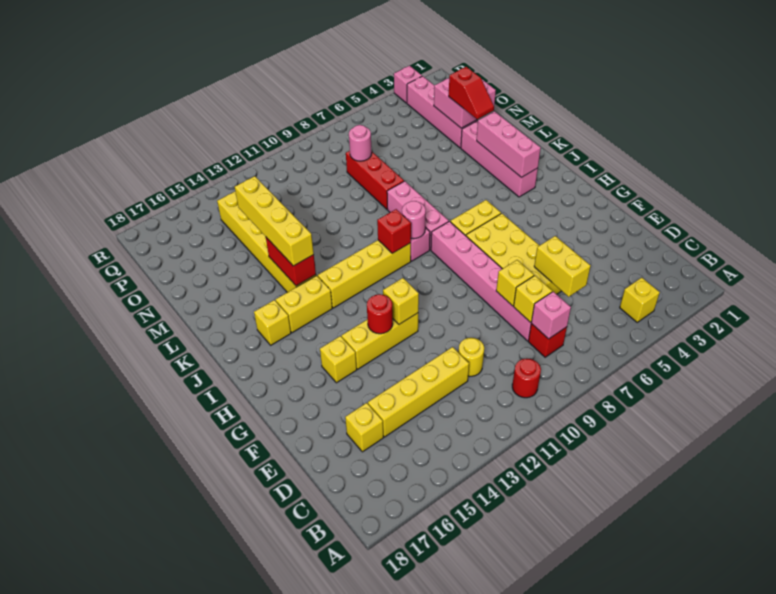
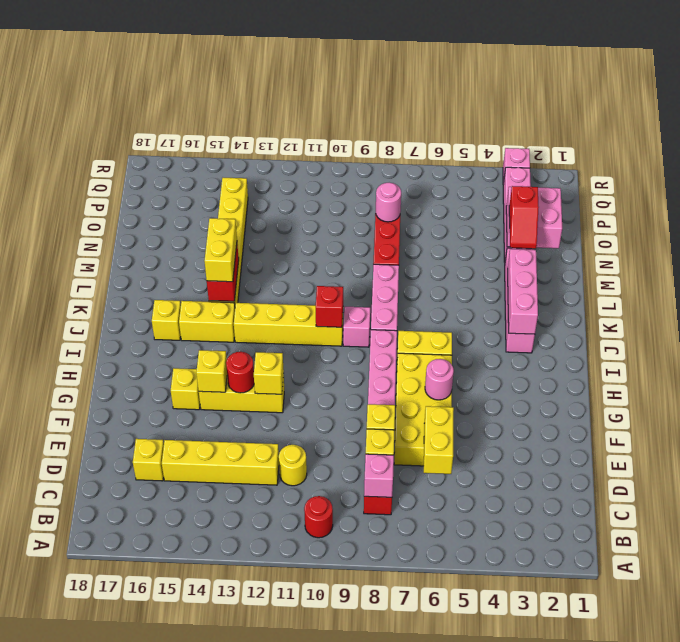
yellow brick B4 level 1 -> yellow brick G14 level 2
pink round brick J9 level 2 -> pink round brick G6 level 2
yellow brick K14:N14 level 3 -> yellow brick K14:L14 level 3

